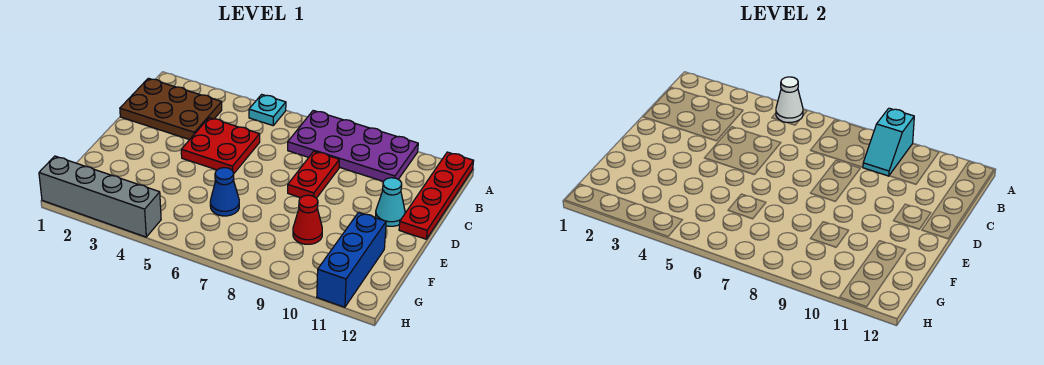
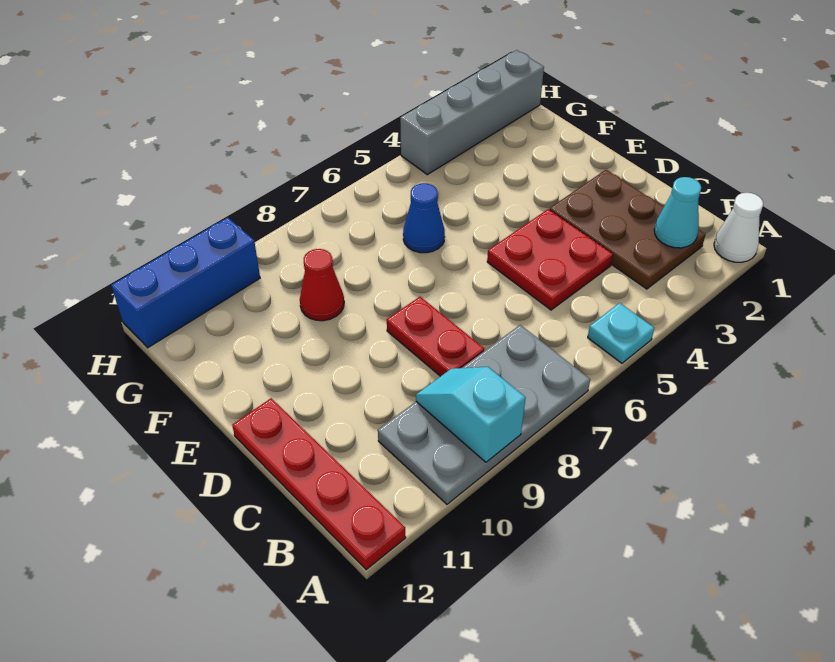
white cone A5 level 2 -> white cone A1 level 1
purple plate A7:B10 level 1 -> grey plate A7:B10 level 1
brown plate B1:C3 level 1 -> brown plate B2:D3 level 1
cyan cone D11 level 1 -> cyan cone B2 level 2
blue brick F11:H11 level 1 -> blue brick H10:H12 level 1

